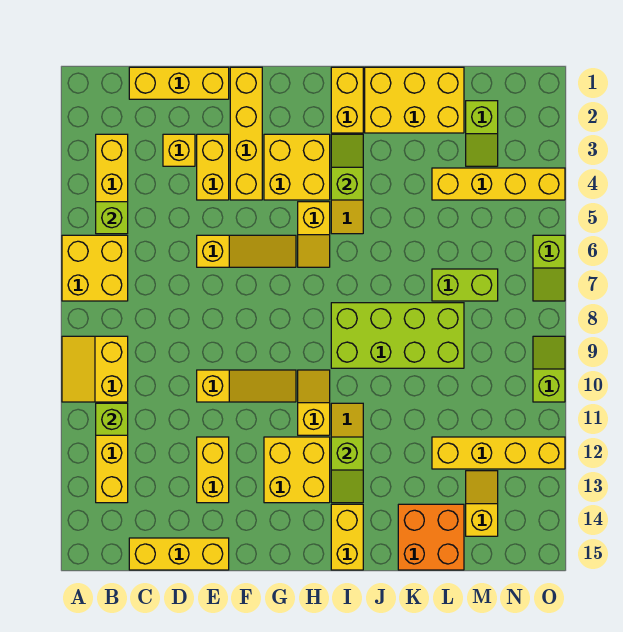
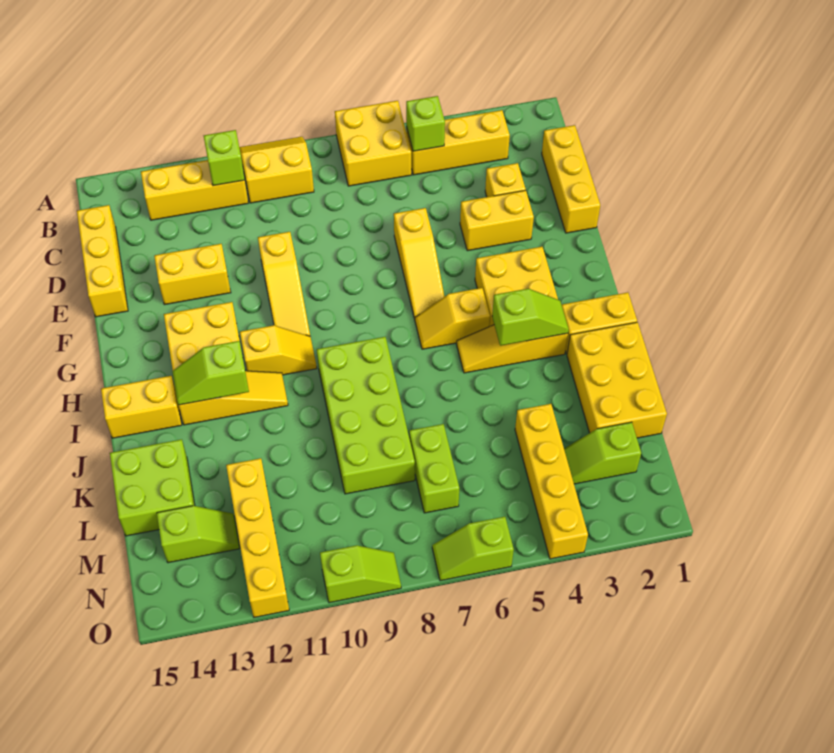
yellow brick F1:F4 level 1 -> none
orange brick K14:L15 level 1 -> lime brick K14:L15 level 1
yellow slope M13:M14 level 1 top 14 -> lime slope M13:M14 level 1 top 14

